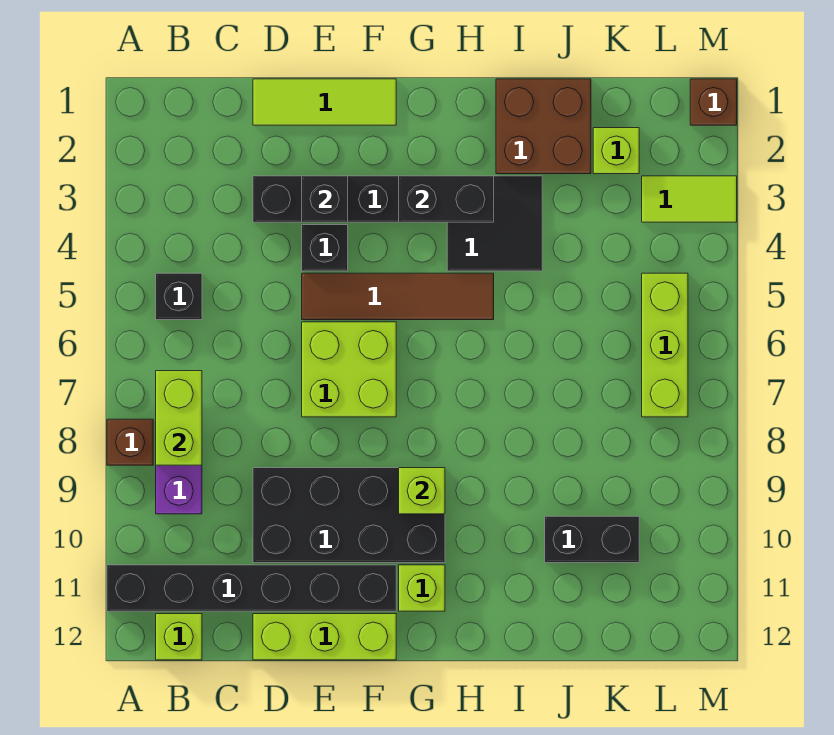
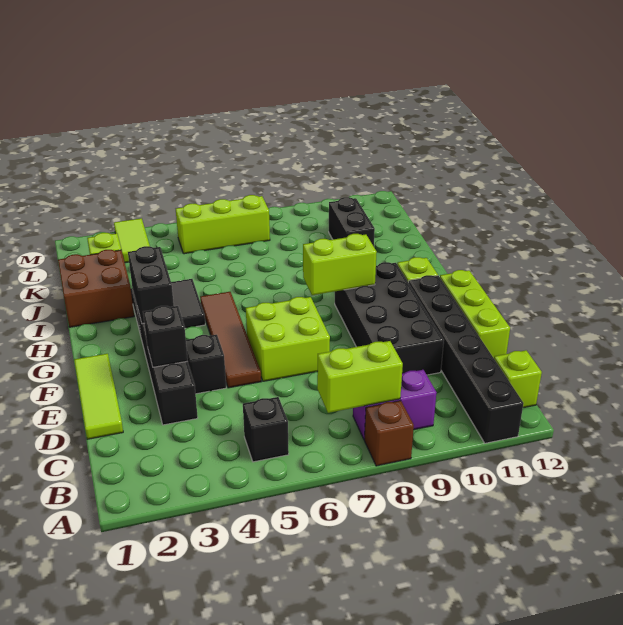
lime brick G9 level 2 -> lime brick G8:G9 level 2
brown brick M1 level 1 -> none

